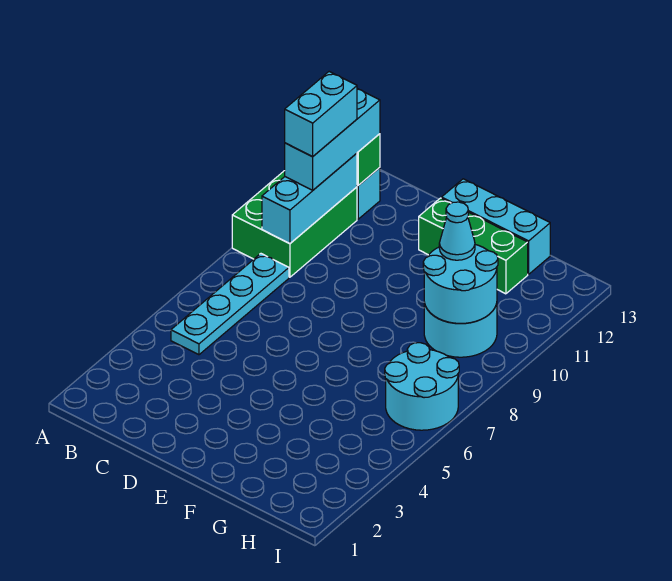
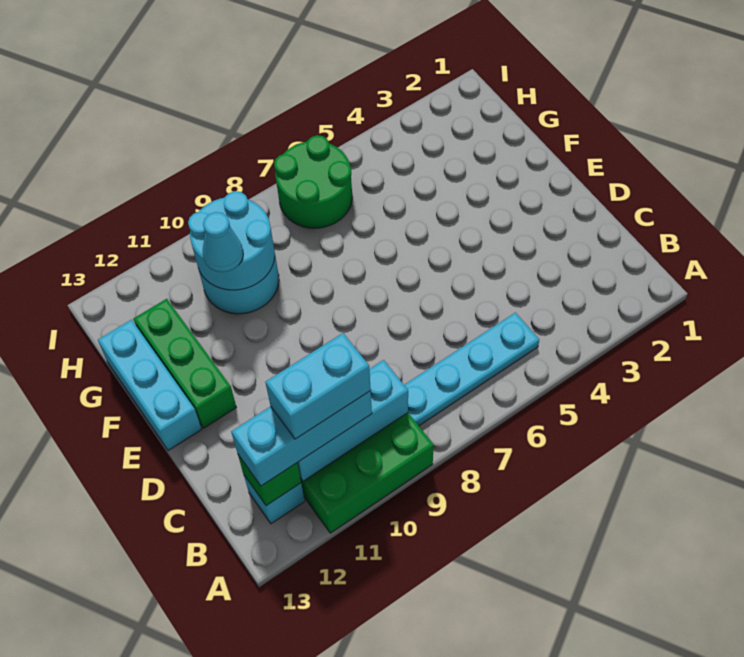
cyan round brick H6:I7 level 1 -> green round brick H6:I7 level 1

